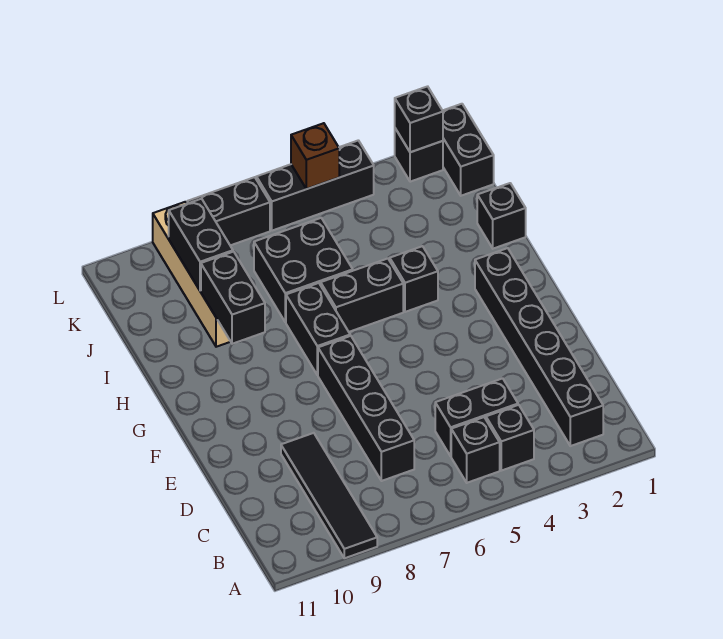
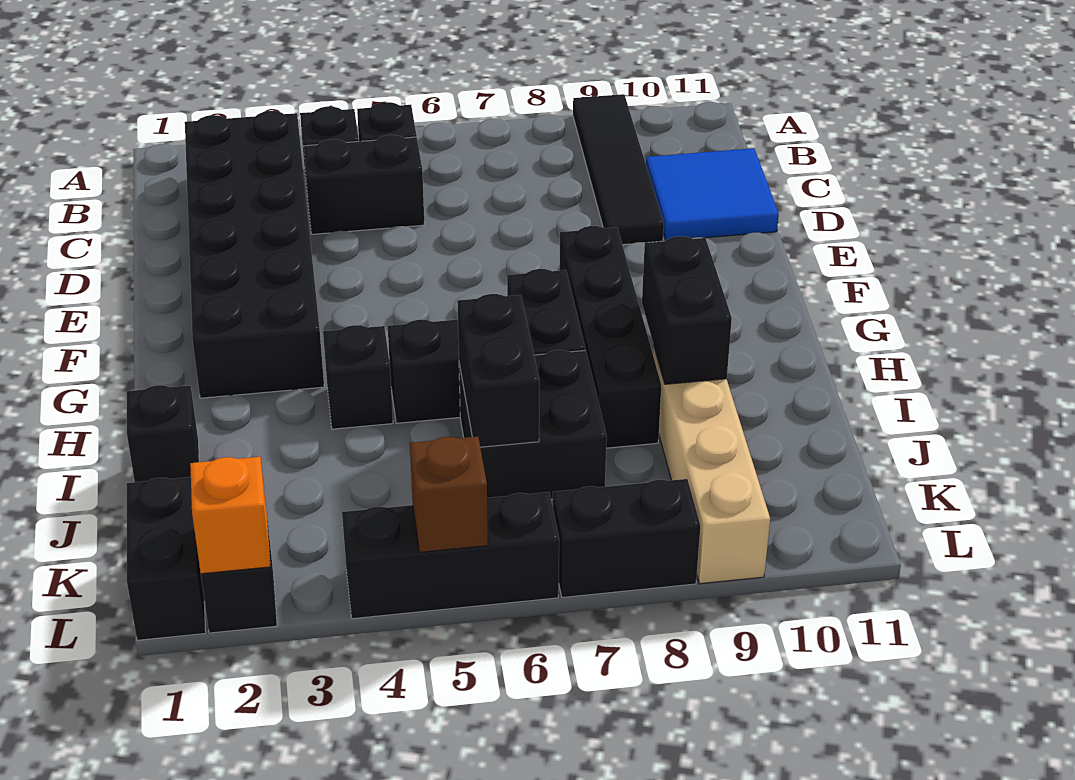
black brick B2:G2 level 1 -> black brick B2:G3 level 1
black brick C7:F7 level 1 -> black brick F8:I8 level 1
none -> blue tile C10:D11 level 1
black brick J9:K9 level 2 -> black brick I6:J6 level 2
black brick L2 level 2 -> orange brick L2 level 2

